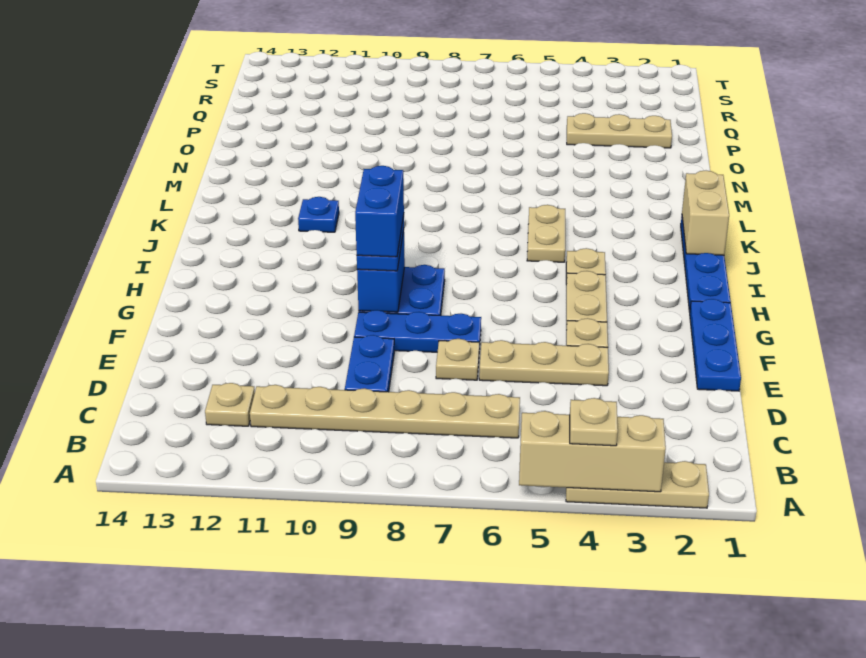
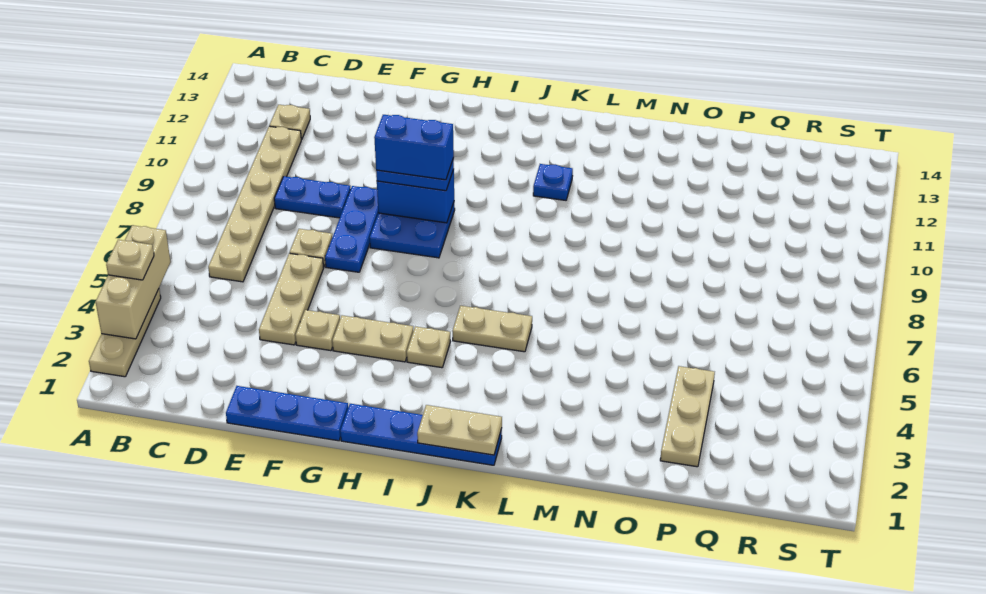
tan brick J1:K1 level 2 -> tan plate J1:K1 level 2

